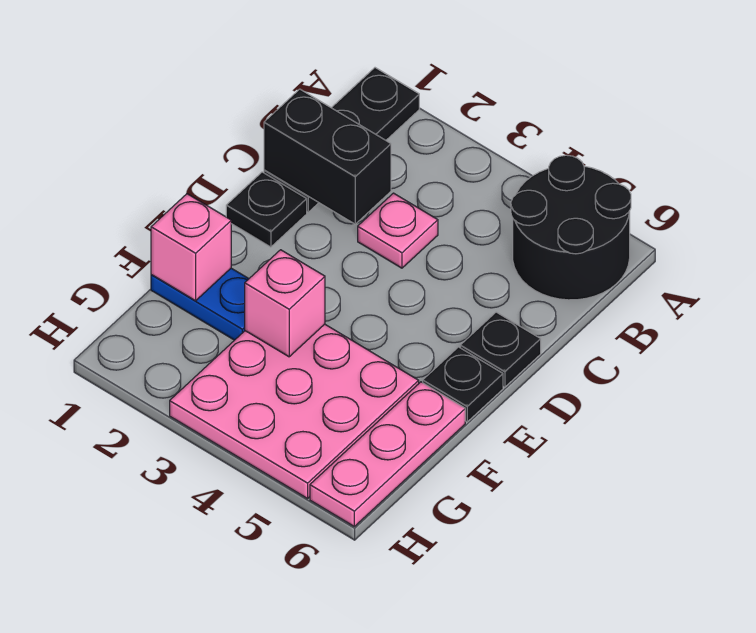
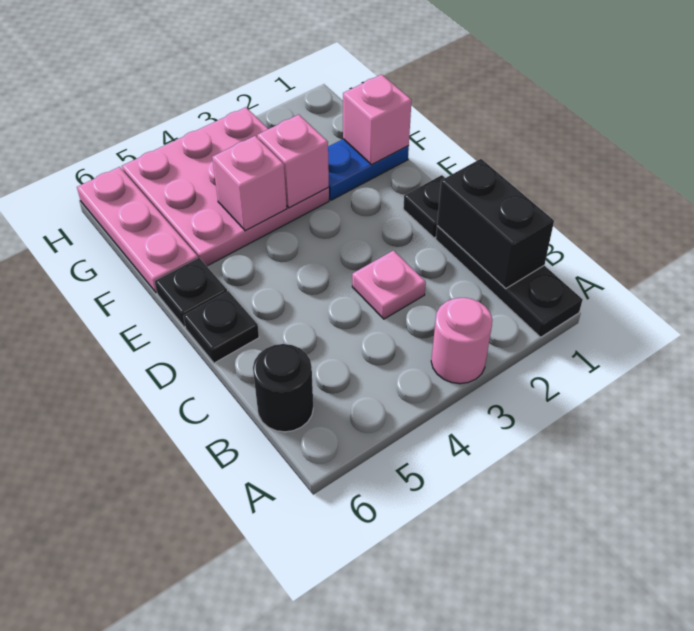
none -> pink round brick A3 level 1
black round brick A5:B6 level 1 -> black round brick B6 level 1
black brick C1:C2 level 2 -> black brick B1:C1 level 2
none -> pink brick F4 level 2

